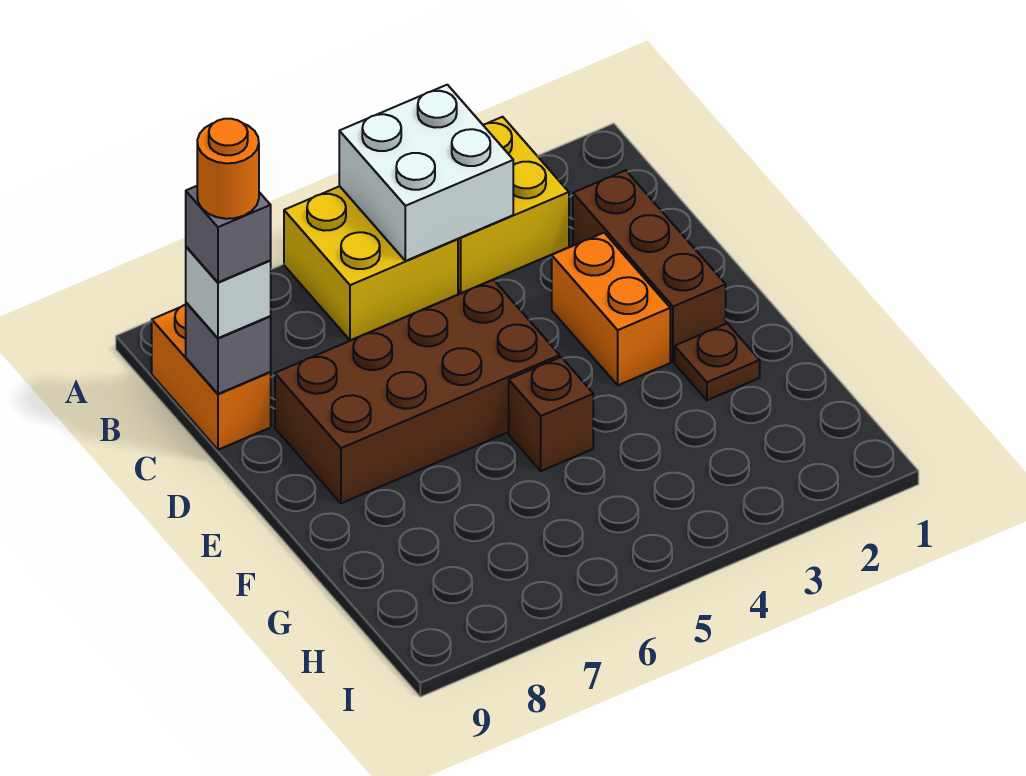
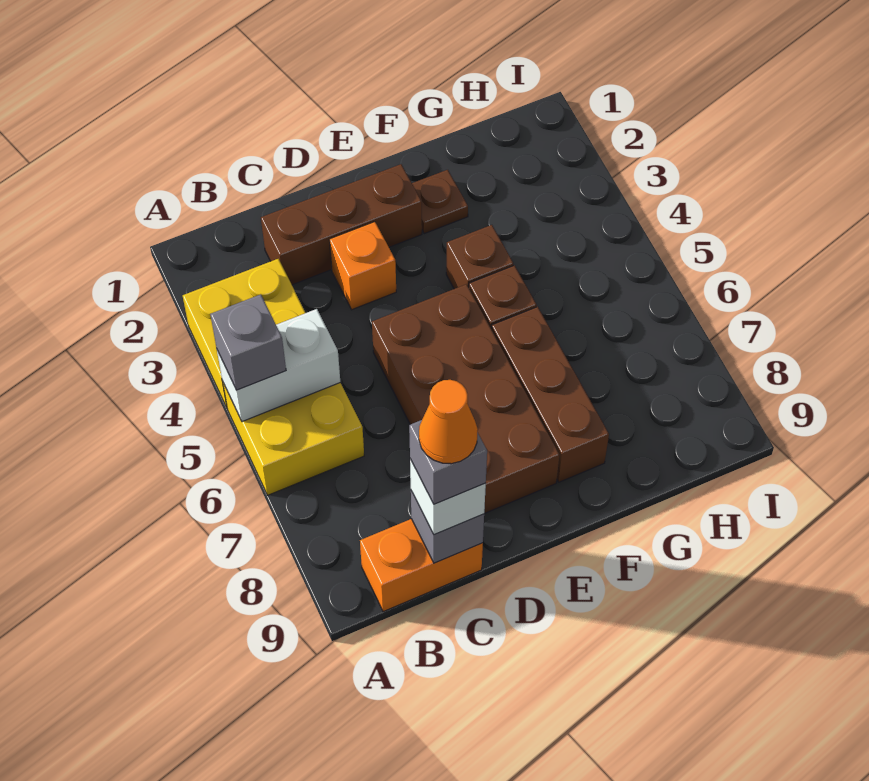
white brick A4:B5 level 2 -> white brick A5:B5 level 2
none -> grey brick A5 level 3
orange round brick C9 level 5 -> orange cone C9 level 5
orange brick D3:E3 level 1 -> orange brick D3 level 1
none -> brown brick F4 level 1
none -> brown brick F6:F8 level 1

